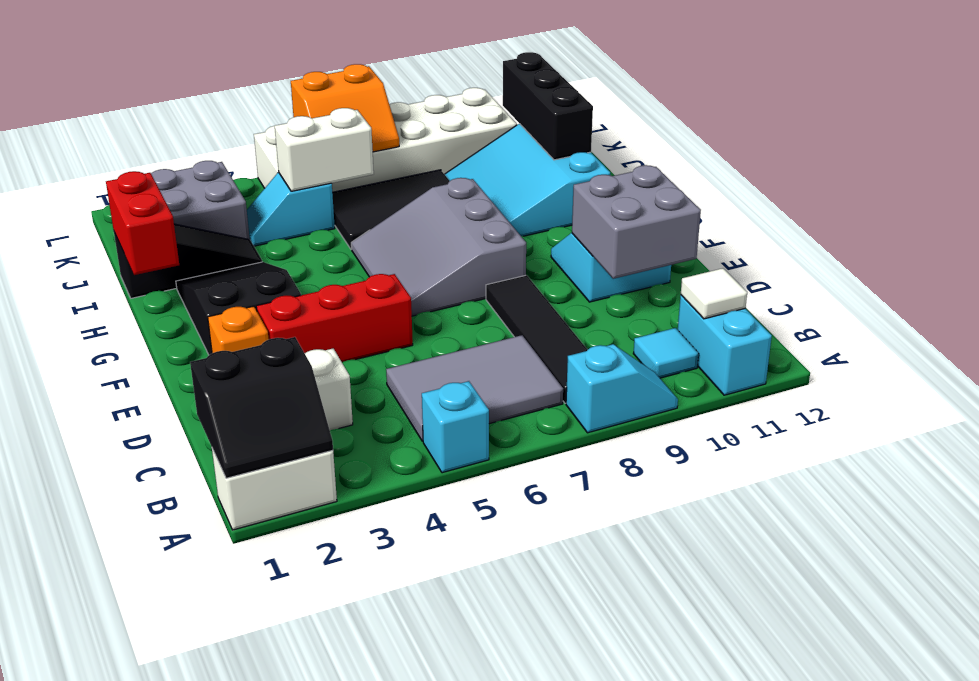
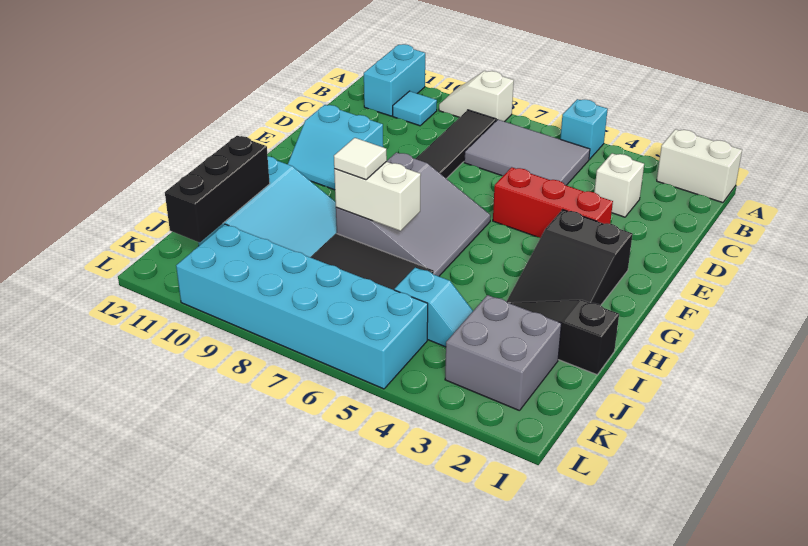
black slope A1:B2 level 2 top B -> none
cyan slope A8:A9 level 1 top 8 -> white slope A8:A9 level 1 top 8
white tile B11 level 2 -> white tile H8 level 3
grey brick D10:E11 level 2 -> none
orange brick E2 level 1 -> none
red brick H1:I1 level 2 -> none
white brick J5:J6 level 2 -> white brick H7:H8 level 2
white brick K5:L10 level 1 -> cyan brick K5:L10 level 1
orange slope K6:L7 level 2 top L -> none

